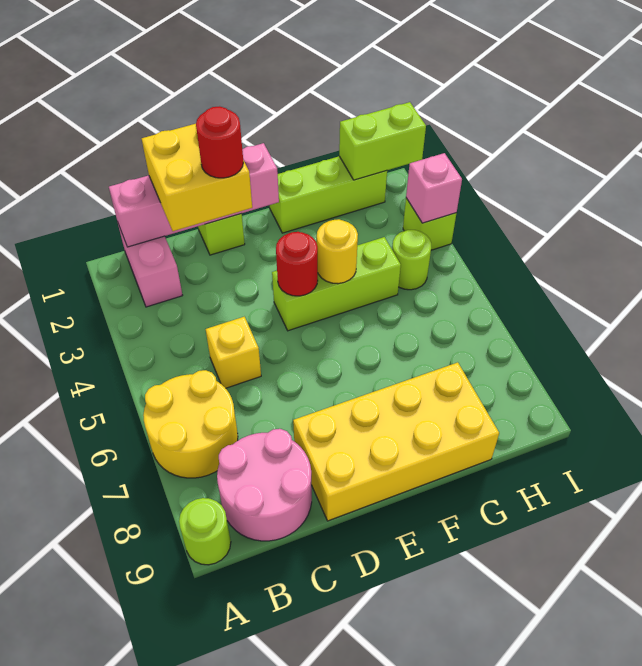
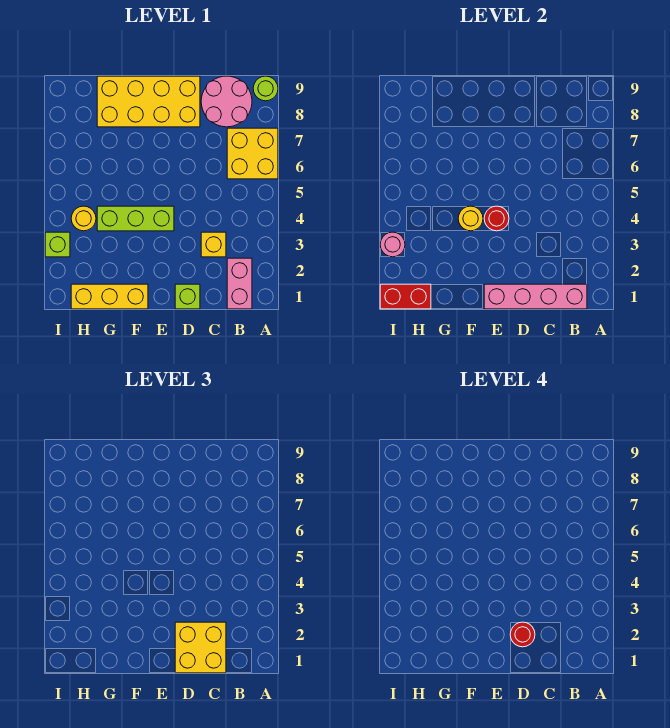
yellow round brick A6:B7 level 1 -> yellow brick A6:B7 level 1
yellow brick C5 level 1 -> yellow brick C3 level 1
lime brick F1:H1 level 1 -> yellow brick F1:H1 level 1
lime brick H1:I1 level 2 -> red brick H1:I1 level 2
lime round brick H4 level 1 -> yellow round brick H4 level 1
pink brick I3 level 2 -> pink round brick I3 level 2

